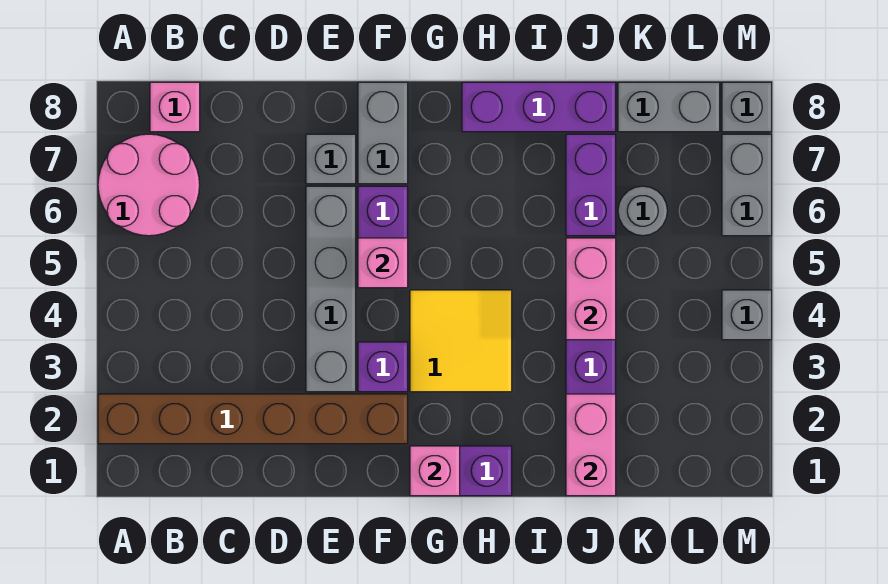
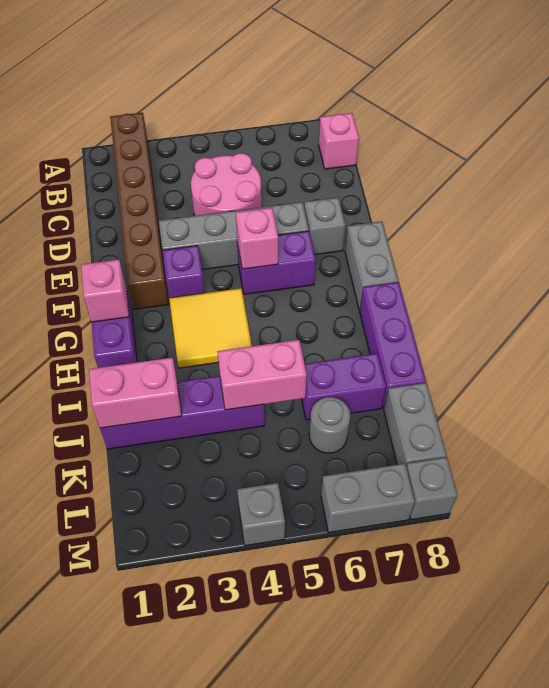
pink round brick A6:B7 level 1 -> pink round brick C4:D5 level 1
grey brick F7:F8 level 1 -> grey brick F8:G8 level 1

